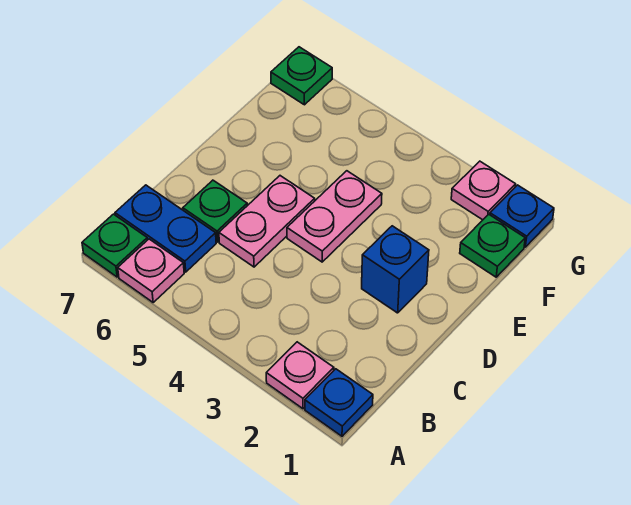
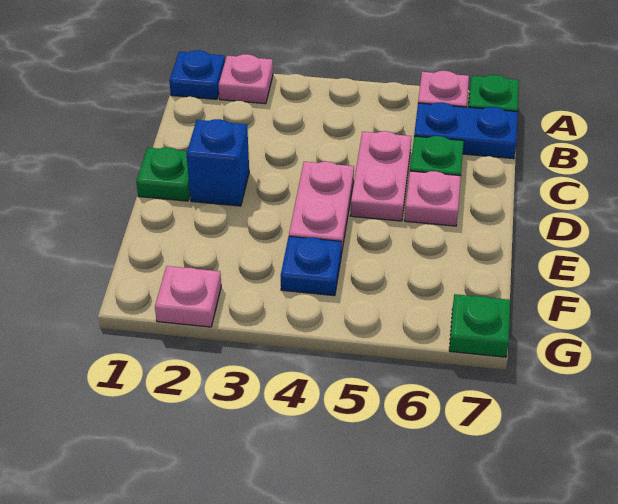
none -> pink plate D6 level 1
green plate F1 level 1 -> green plate D1 level 1
blue plate G1 level 1 -> blue plate F4 level 1

